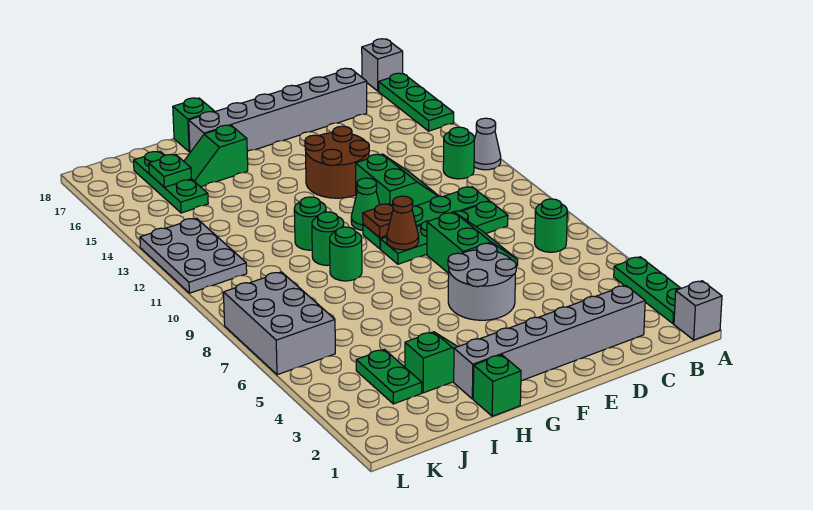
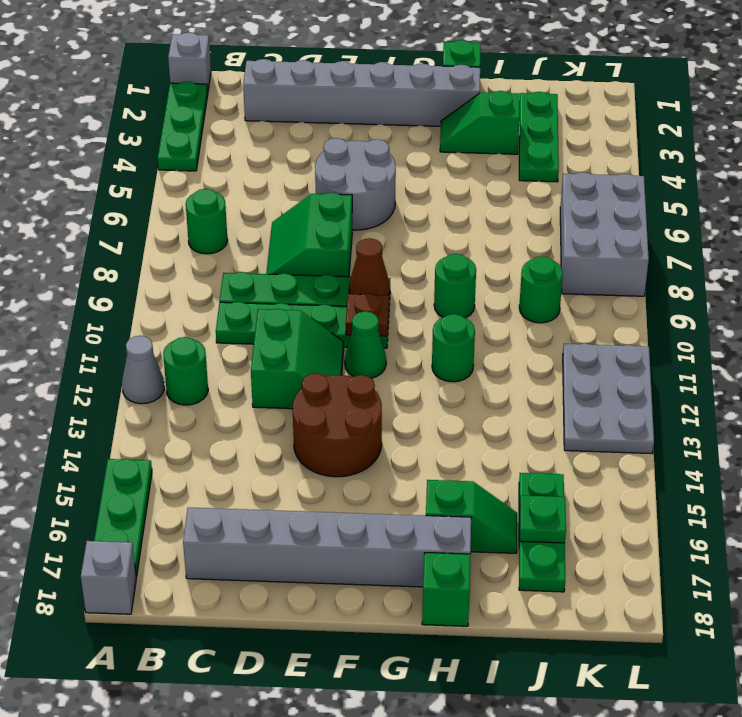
green slope D11:E12 level 1 top E -> green slope D11:E12 level 1 top D
green round brick H10 level 1 -> green round brick J9 level 1
green plate J3:J4 level 1 -> green plate J2:J4 level 1

